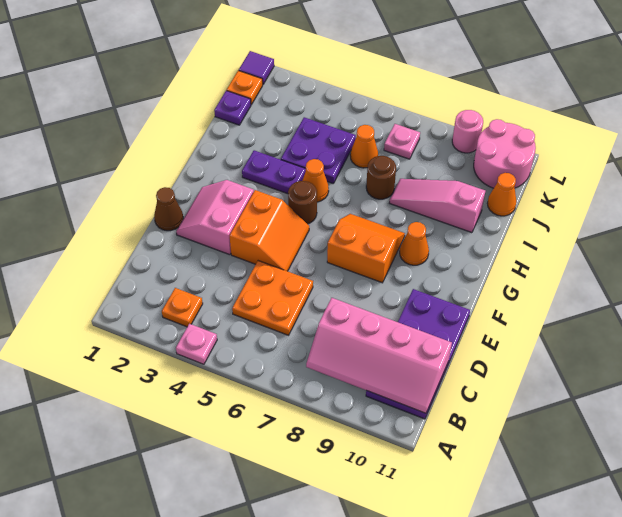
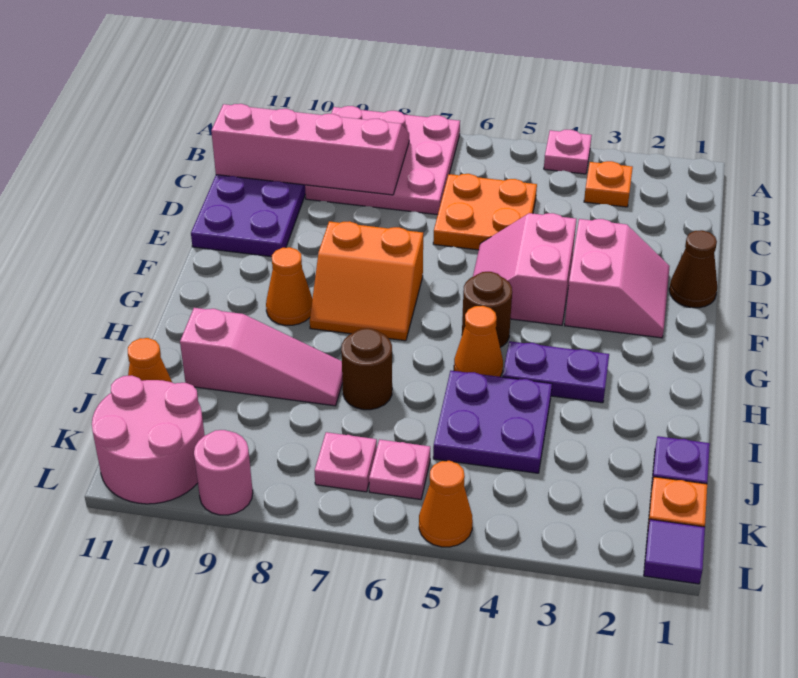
none -> pink plate A7:C9 level 1
orange slope E4:F5 level 1 top 4 -> pink slope E4:F5 level 1 top 4
orange cone J6 level 1 -> orange cone L5 level 1
none -> pink plate K6 level 1

